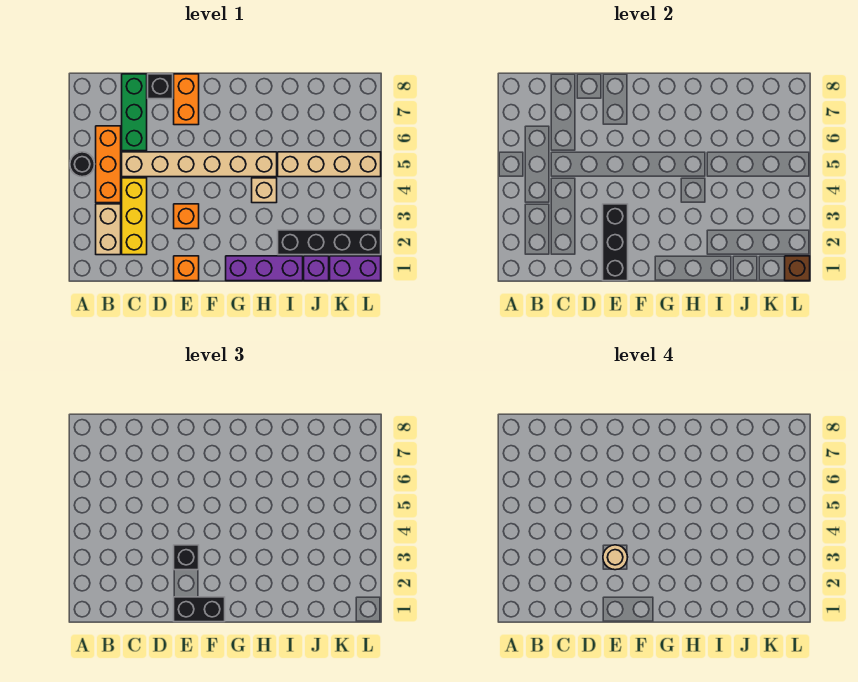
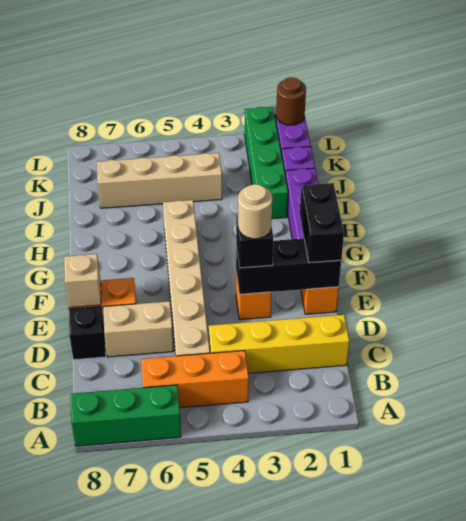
black round brick A5 level 1 -> none
tan brick B2:B3 level 1 -> tan brick D6:D7 level 1
yellow brick C2:C4 level 1 -> yellow brick C1:C4 level 1
green brick C6:C8 level 1 -> green brick A6:A8 level 1
tan brick H4 level 1 -> tan brick E8 level 2
black brick I2:L2 level 1 -> green brick I2:L2 level 1
tan brick I5:L5 level 1 -> tan brick J4:J7 level 1
brown brick L1 level 2 -> brown round brick L1 level 2

